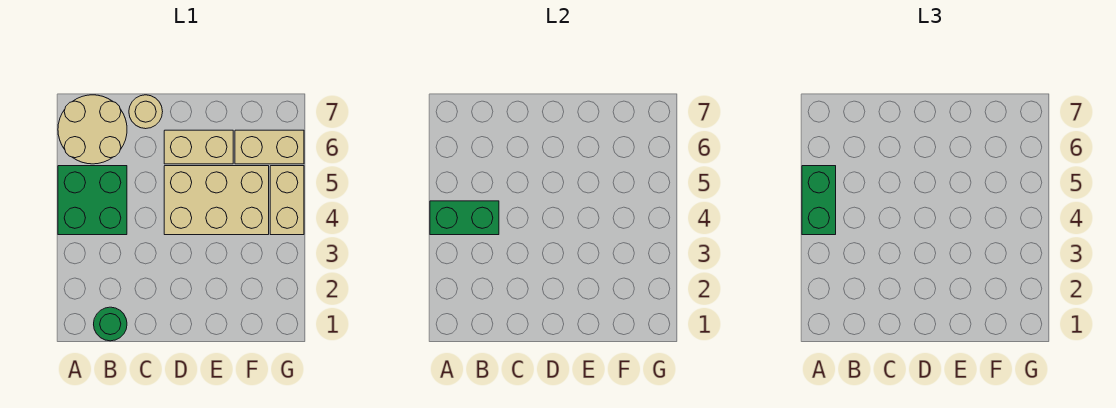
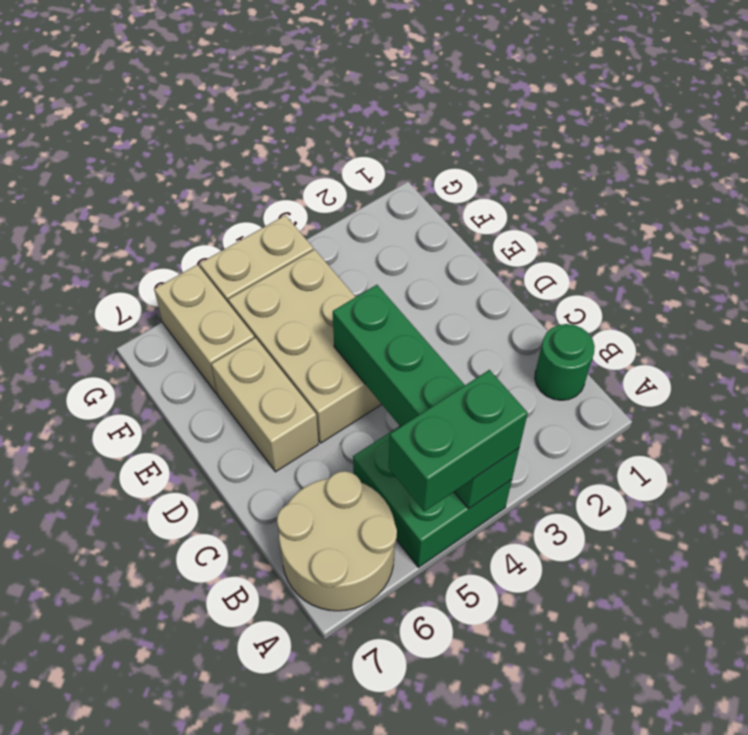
green brick A4:B4 level 2 -> green brick A4:D4 level 2
tan round brick C7 level 1 -> none

